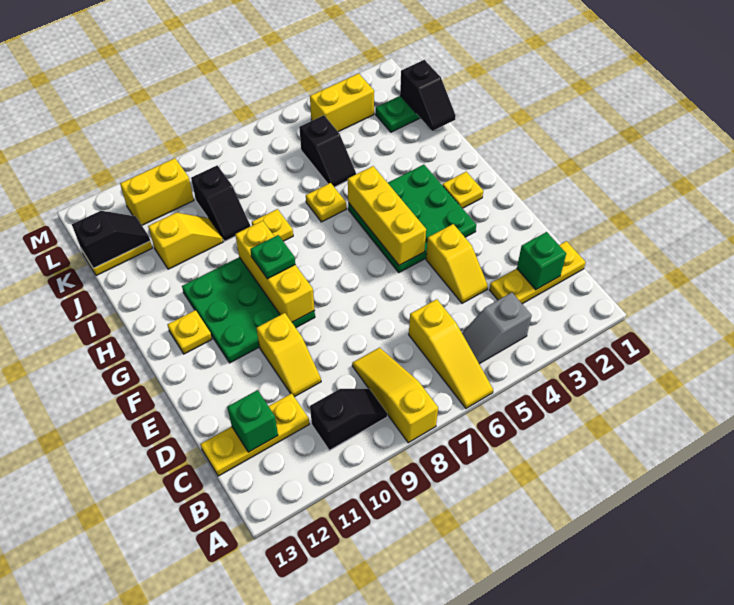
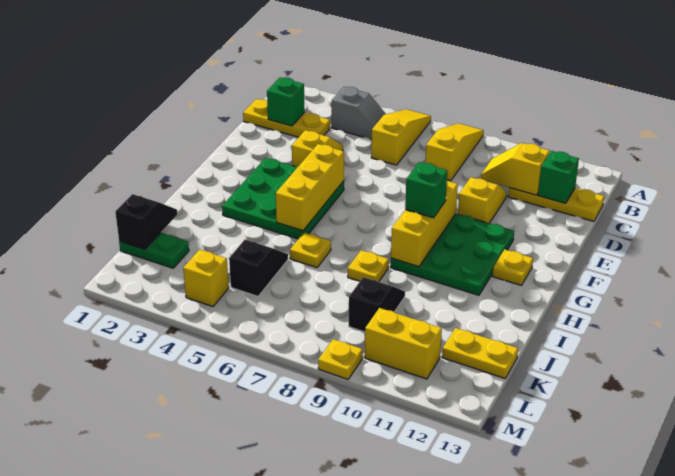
yellow slope A8:C8 level 1 top A -> yellow slope A8:C8 level 1 top C
black slope B9:B10 level 1 top 10 -> none
yellow plate G2 level 1 -> yellow plate M9 level 1
green plate G9 level 3 -> green brick G9 level 3
yellow slope J10:J11 level 1 top 11 -> yellow slope C10:C11 level 2 top 11
black slope K12:K13 level 2 top 13 -> none
yellow brick L3:L4 level 1 -> yellow brick L4 level 1

